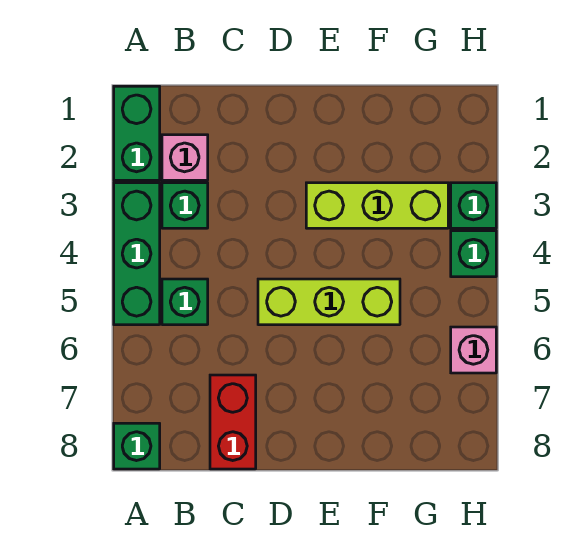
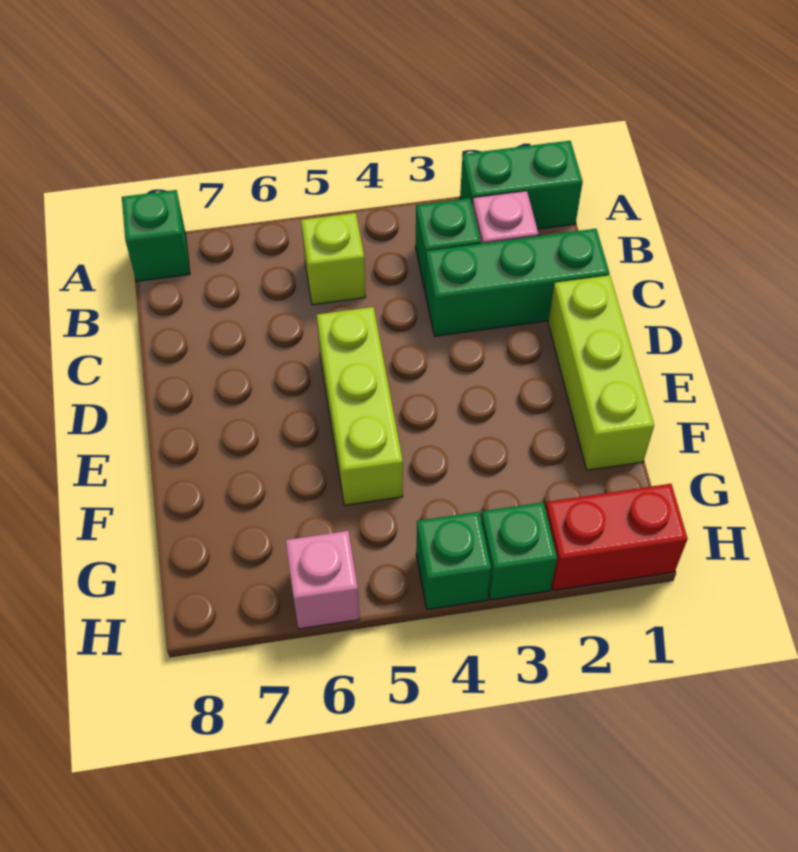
green brick A3:A5 level 1 -> green brick C1:C3 level 1
green brick B5 level 1 -> lime brick B5 level 1
red brick C7:C8 level 1 -> red brick H1:H2 level 1
lime brick E3:G3 level 1 -> lime brick D1:F1 level 1

